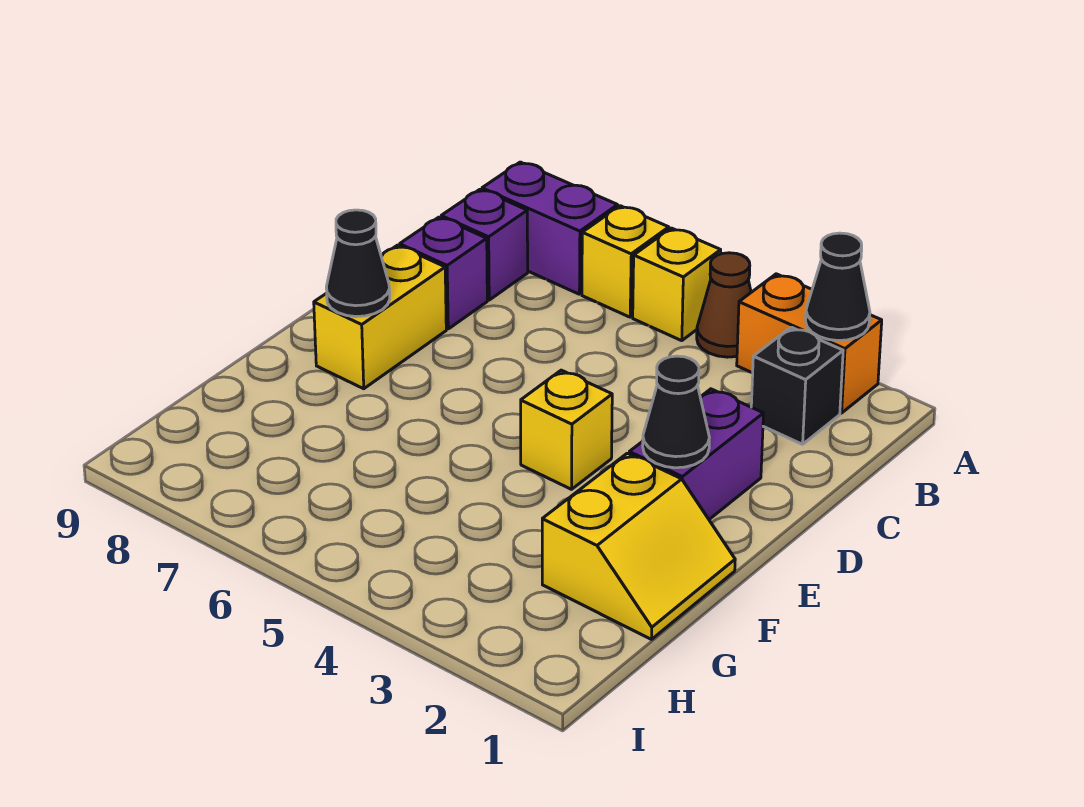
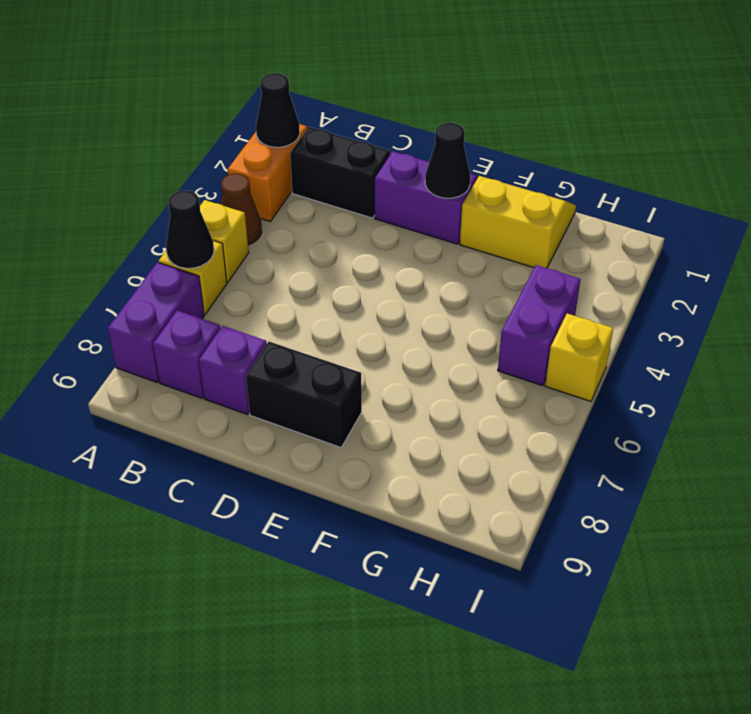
black brick B2 level 1 -> black brick B2:C2 level 1
yellow brick D8:E8 level 1 -> black brick D8:E8 level 1
yellow brick E4 level 1 -> yellow brick I5 level 1
black cone E8 level 2 -> black cone A6 level 2
none -> purple brick H4:H5 level 1

